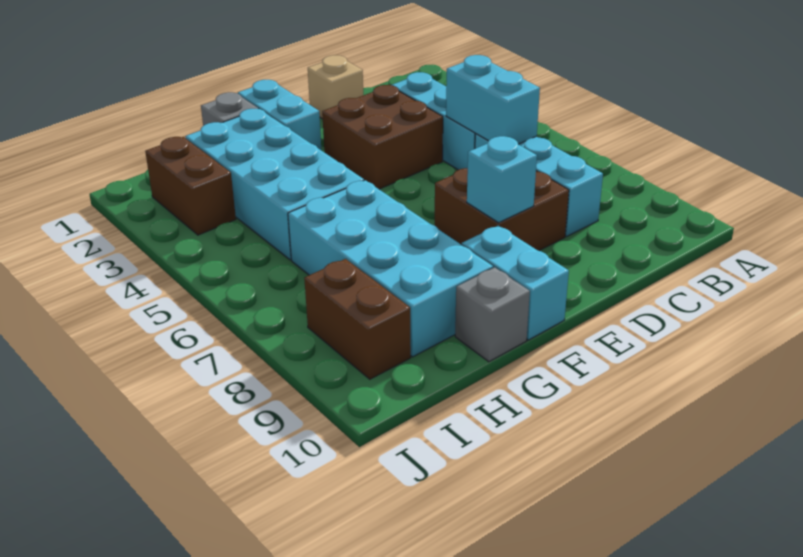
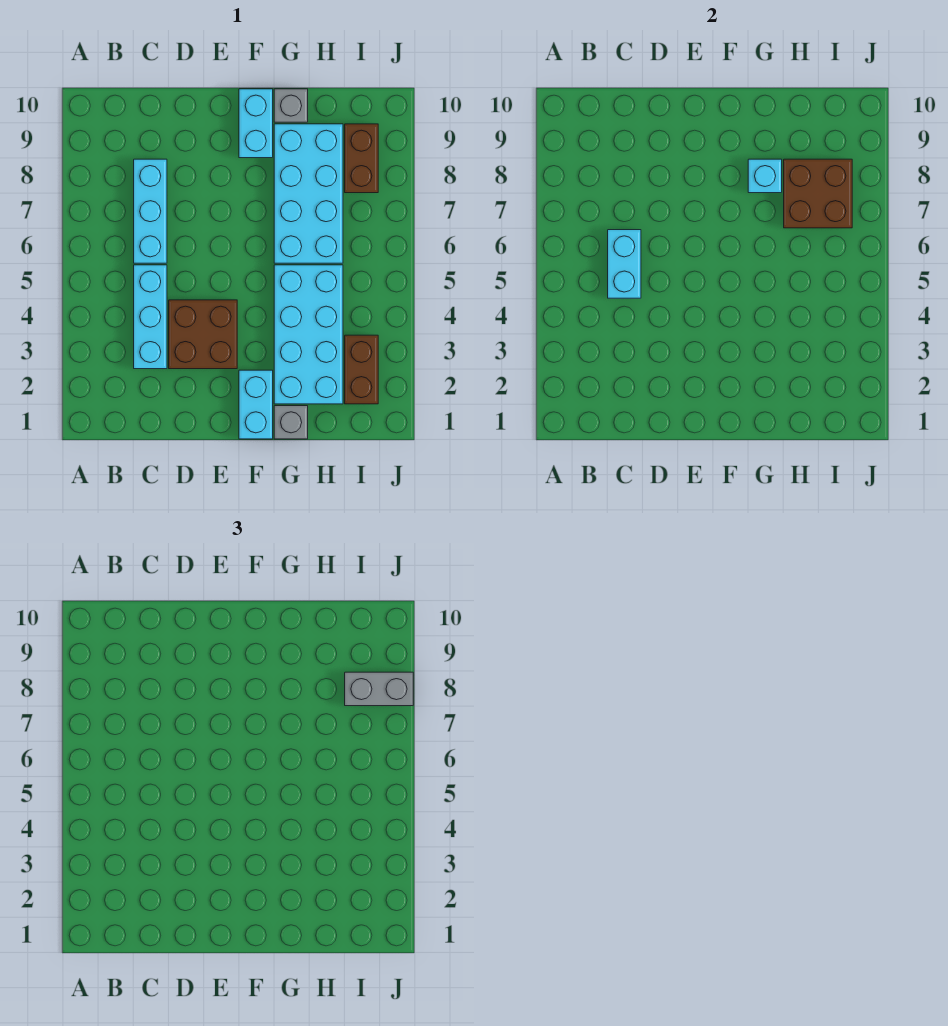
tan brick D1 level 1 -> none
brown brick D7:E8 level 1 -> brown brick H7:I8 level 2
cyan brick E8 level 2 -> cyan brick G8 level 2
none -> grey brick I8:J8 level 3

